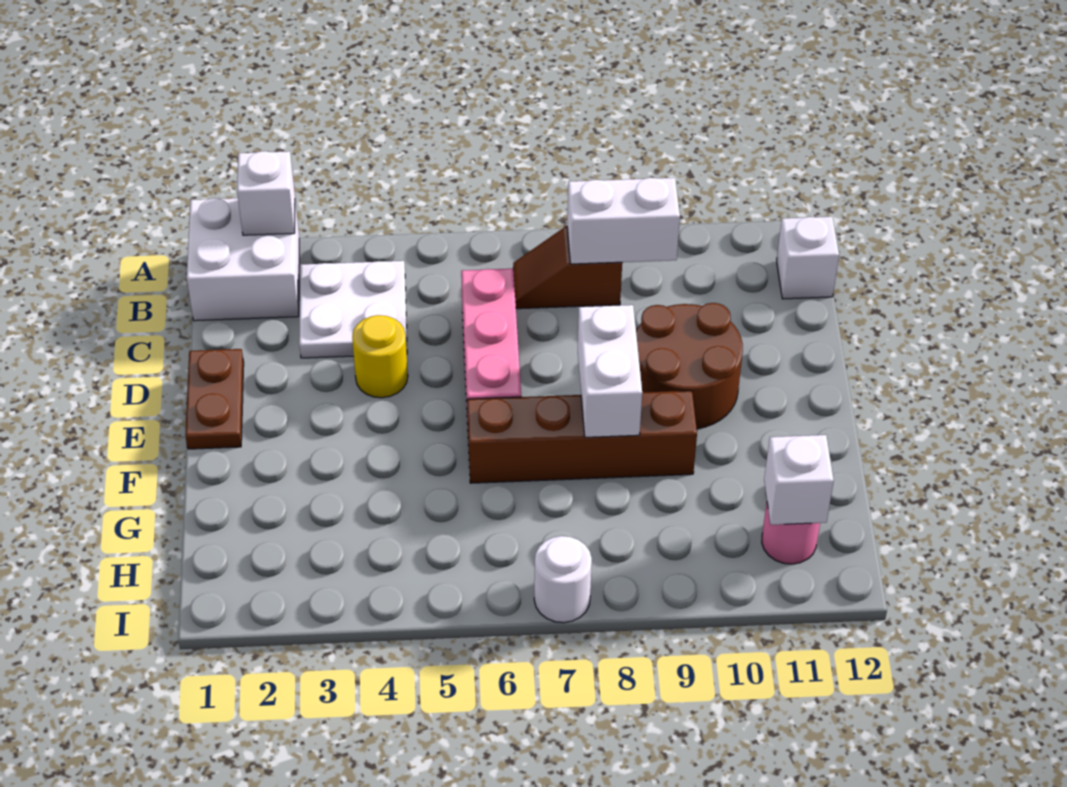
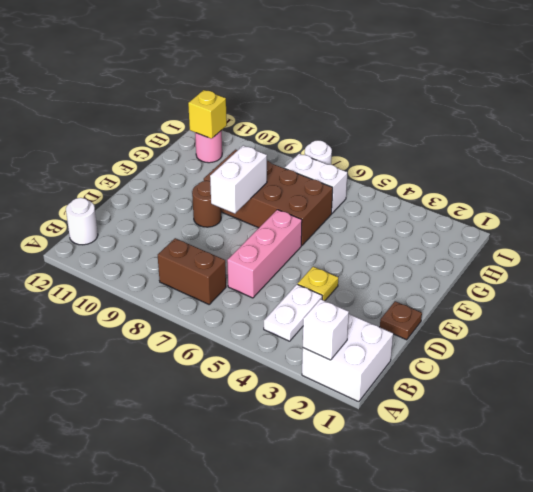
white plate B3:C4 level 1 -> white plate B4:C4 level 1
brown slope B7:B8 level 1 top 8 -> brown brick B7:B8 level 1
white brick B8:B9 level 2 -> white brick H6:H7 level 1
white brick B12 level 1 -> white round brick B12 level 1
brown plate D1:E1 level 1 -> brown plate D1 level 1
yellow round brick D4 level 1 -> yellow plate D4 level 1
brown round brick D9:E10 level 1 -> brown round brick E9 level 1
brown brick F6:F9 level 1 -> brown brick F6:G9 level 1
white brick H11 level 2 -> yellow brick H11 level 2

